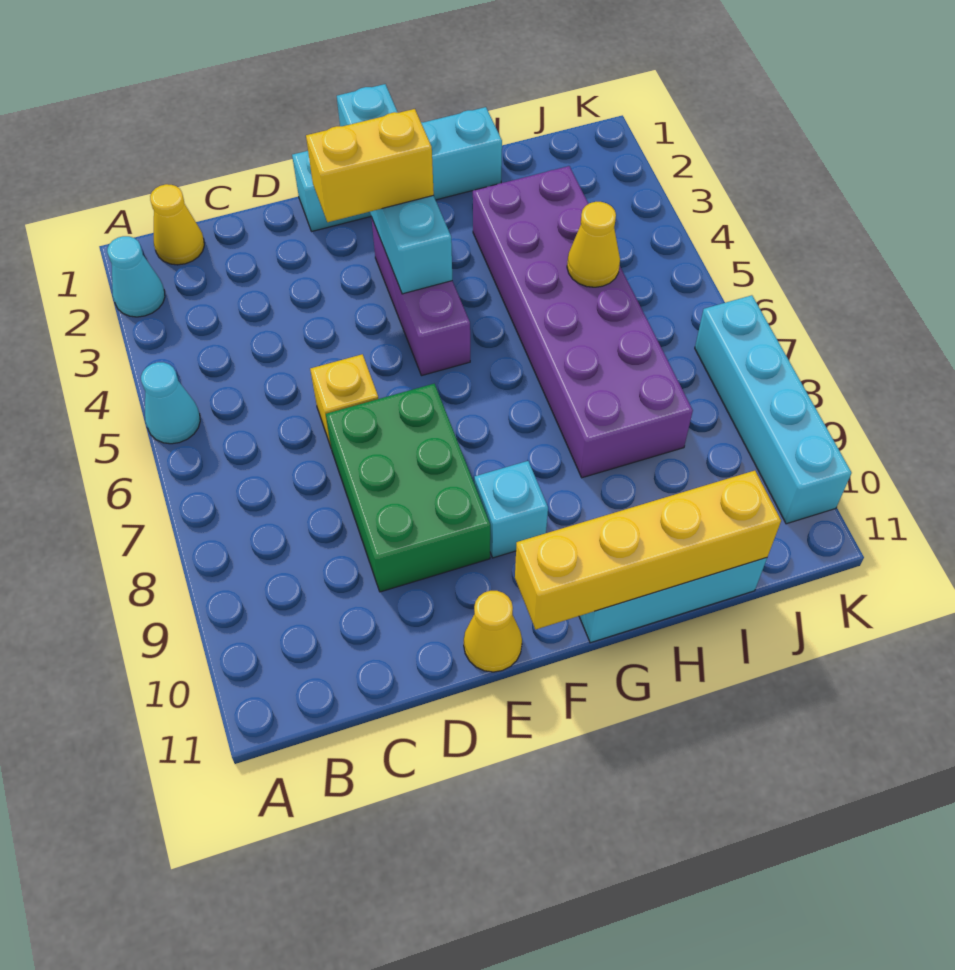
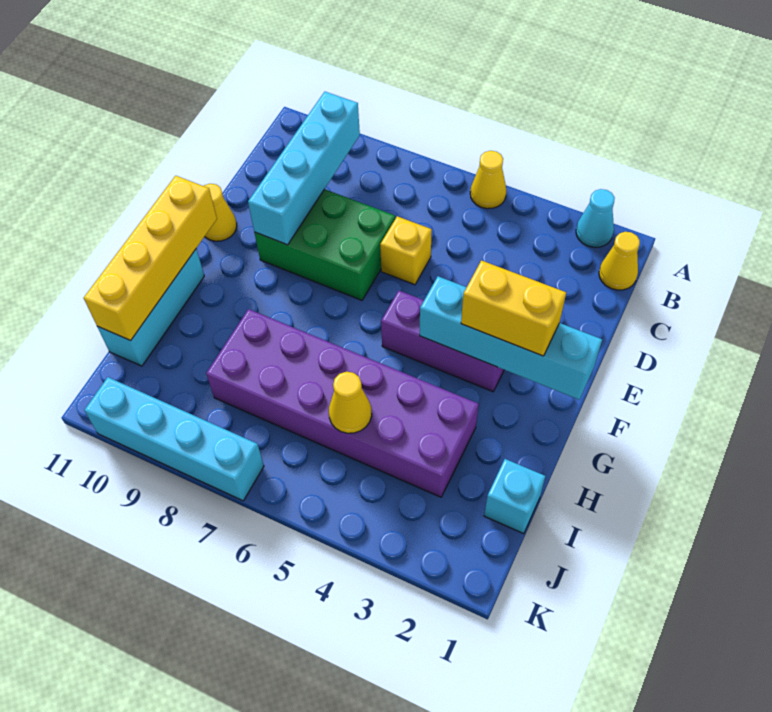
cyan cone A5 level 1 -> yellow cone A5 level 1
cyan brick E1:H1 level 1 -> cyan brick B9:E9 level 2
yellow brick E3:F3 level 3 -> yellow brick F2:F3 level 3
cyan brick F9 level 1 -> cyan brick I1 level 1

